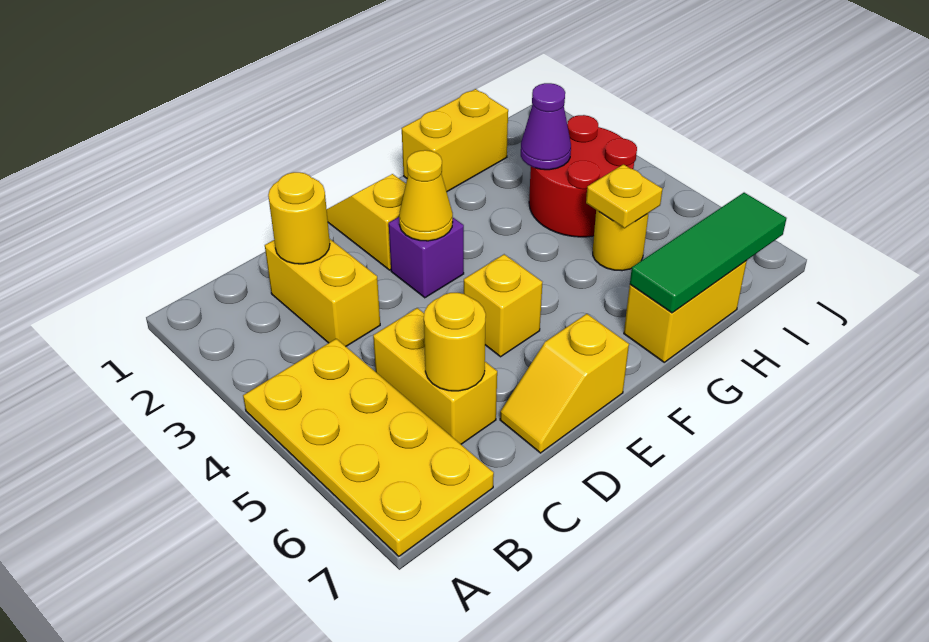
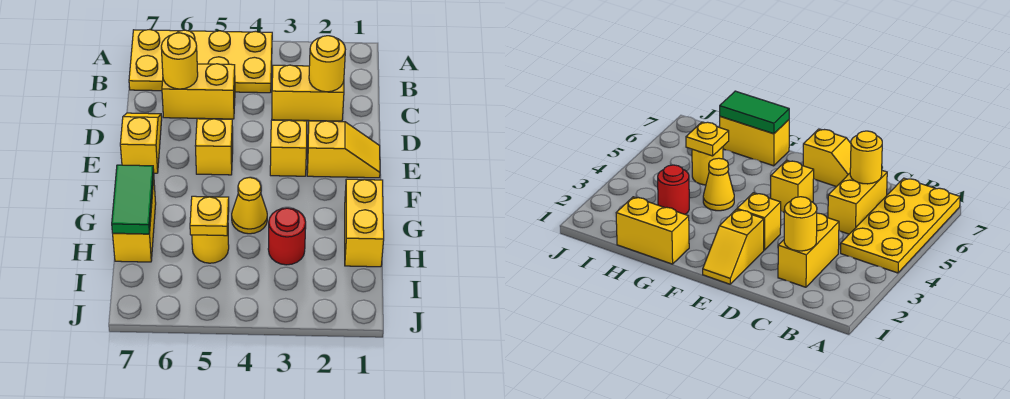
purple brick E3 level 1 -> yellow brick E3 level 1
yellow cone E3 level 2 -> yellow cone G4 level 1
green tile G7:I7 level 2 -> green tile G7:H7 level 2
red round brick H3:I4 level 1 -> red round brick H3 level 1
purple cone H3 level 2 -> none

